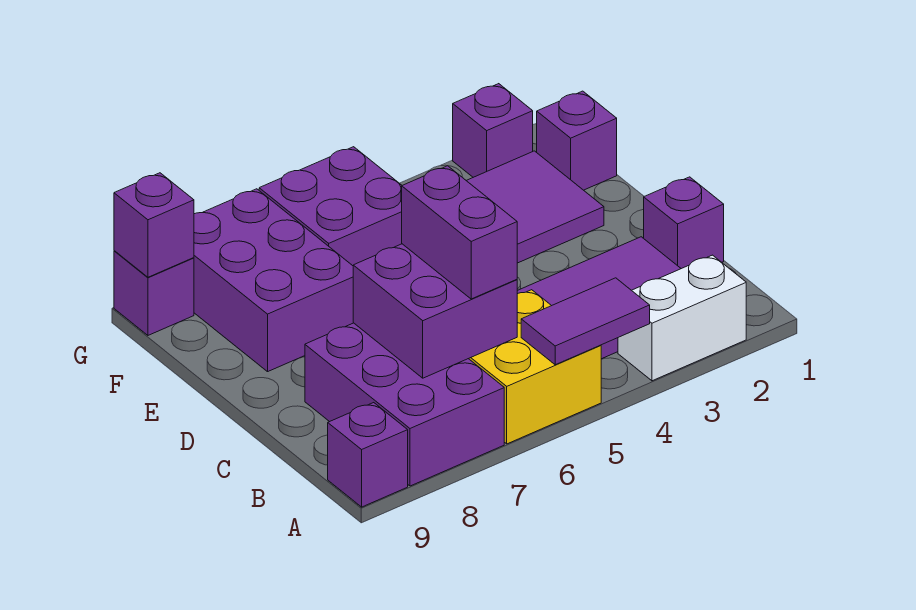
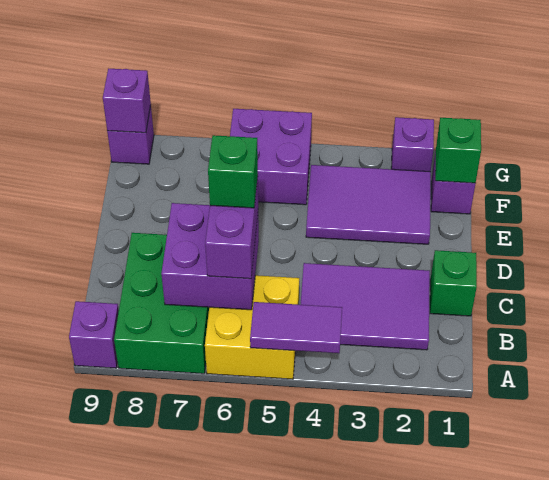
white brick A2:A3 level 1 -> none
purple brick A7:C8 level 1 -> green brick A7:C8 level 1
purple brick C1 level 1 -> green brick C1 level 1
none -> green brick C6 level 4
purple brick E7:G8 level 1 -> none
none -> green brick F1 level 2

